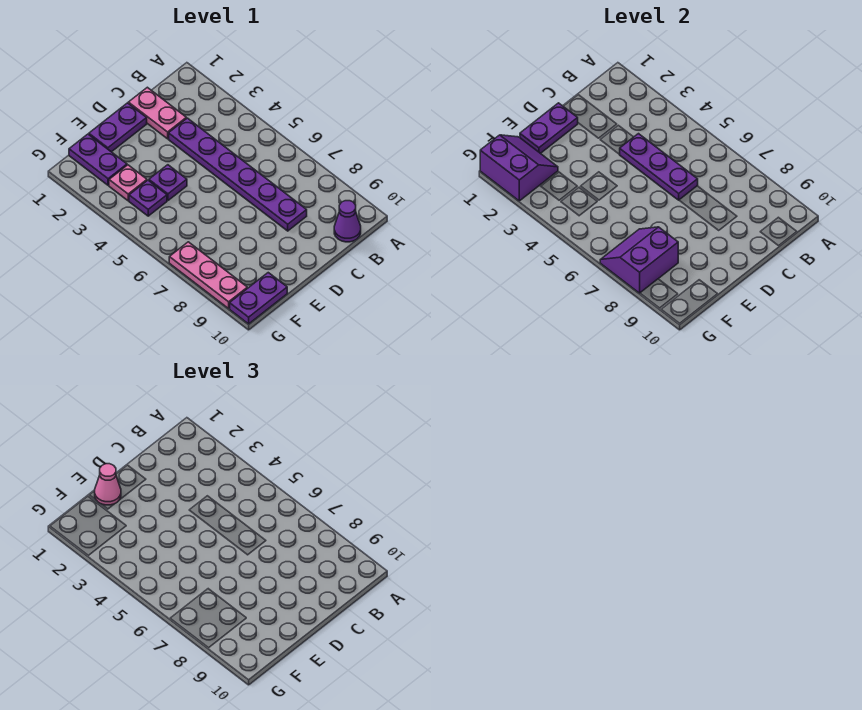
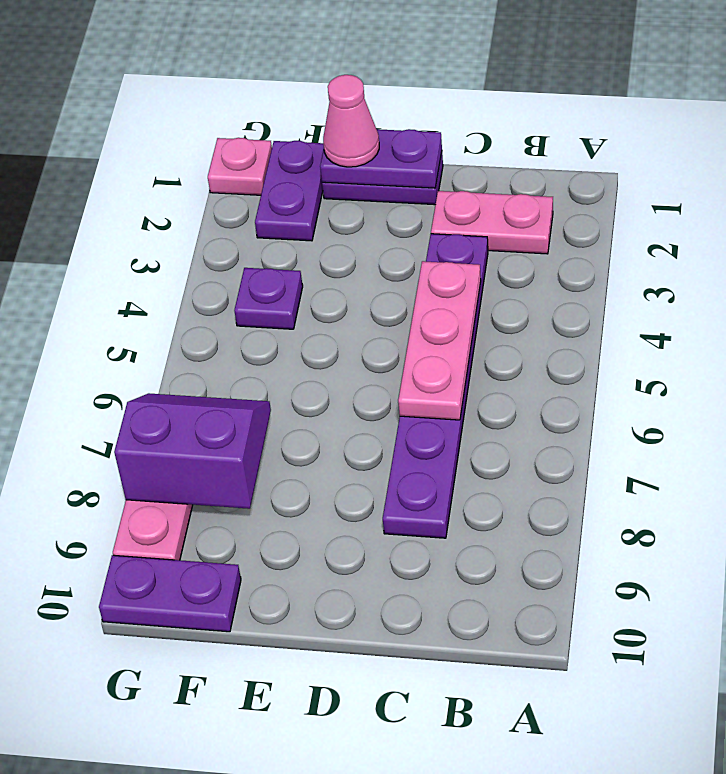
purple cone B10 level 1 -> none
pink plate C1:C2 level 1 -> pink plate B2:C2 level 1
purple plate C4:C6 level 2 -> pink plate C4:C6 level 2
purple plate E4 level 1 -> none
purple slope F1:G2 level 2 top G -> none
pink plate F3 level 1 -> pink plate G1 level 1

